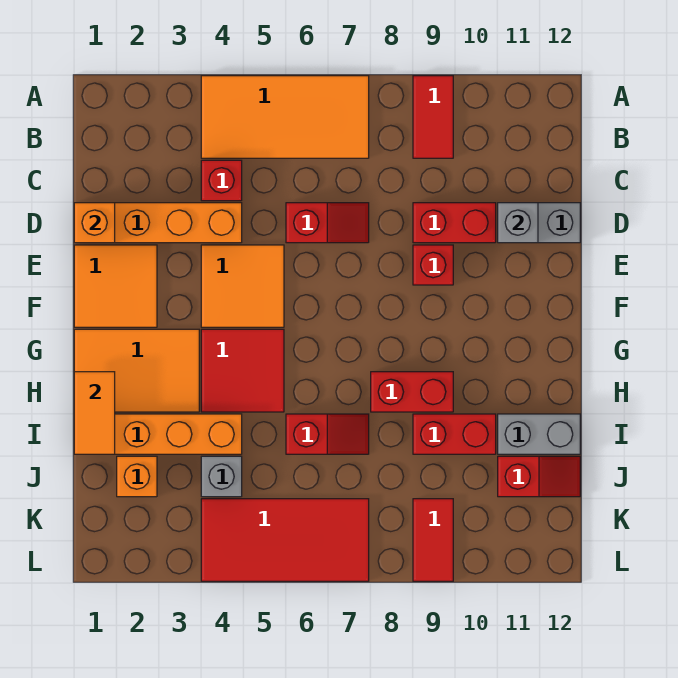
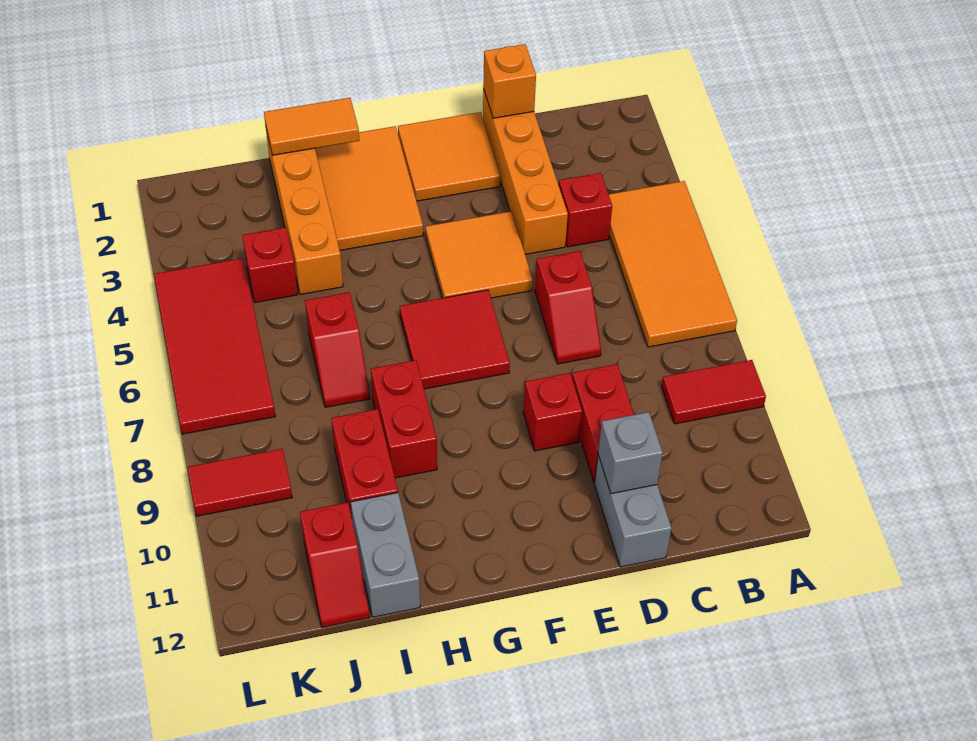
red tile G4:H5 level 1 -> red tile F6:G7 level 1
orange brick J2 level 1 -> none
grey brick J4 level 1 -> red brick J4 level 1

